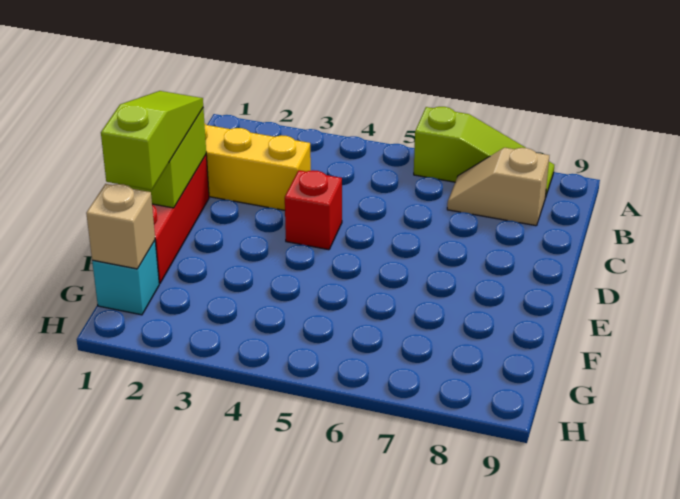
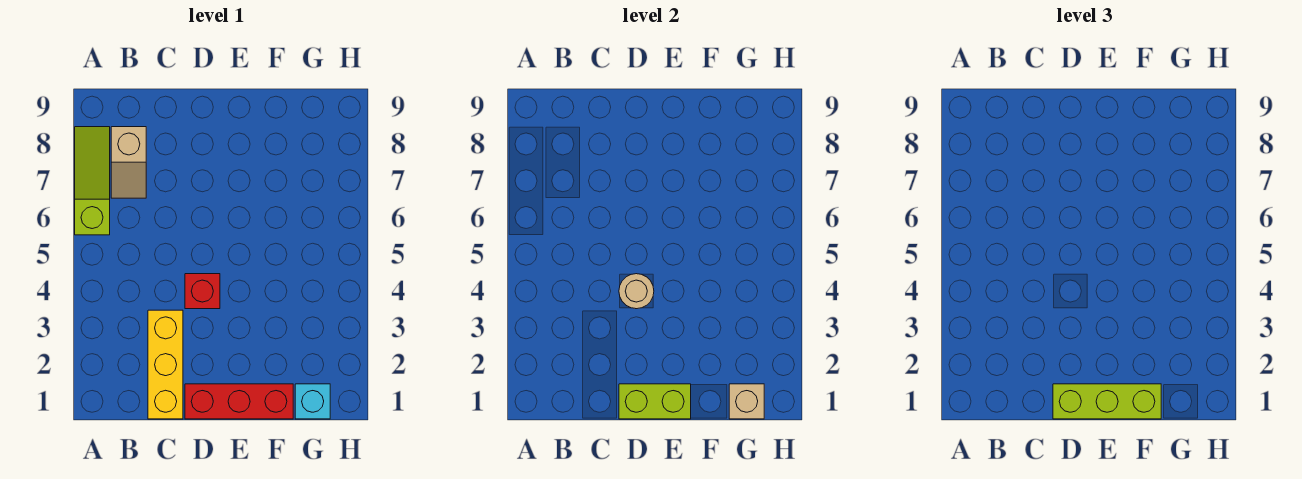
lime slope D1:F1 level 3 top F -> lime brick D1:F1 level 3
none -> tan round brick D4 level 2

